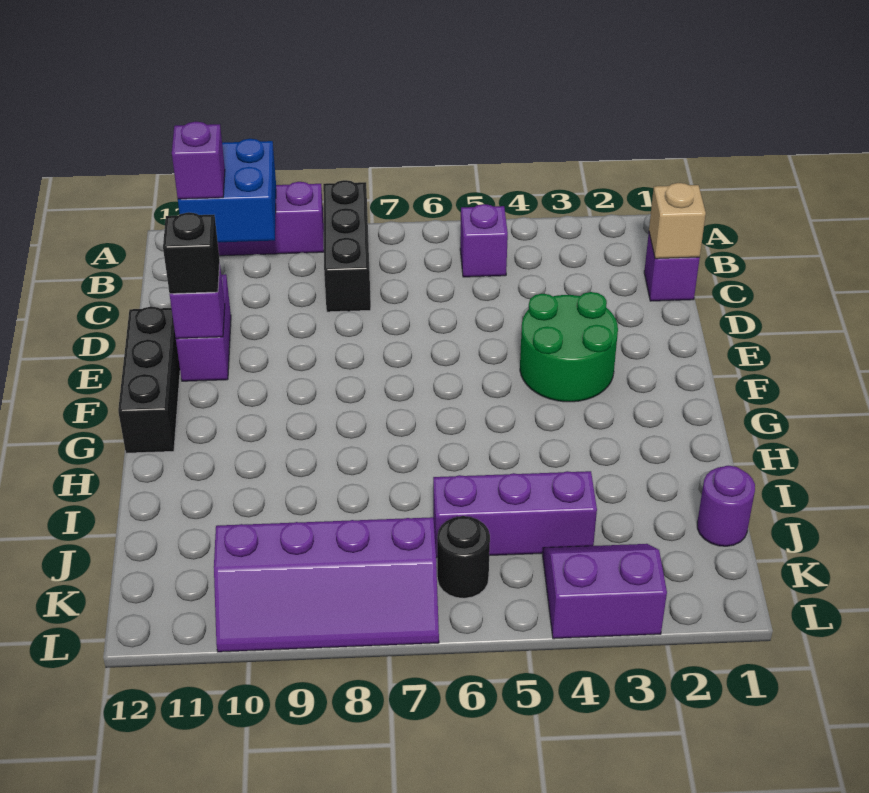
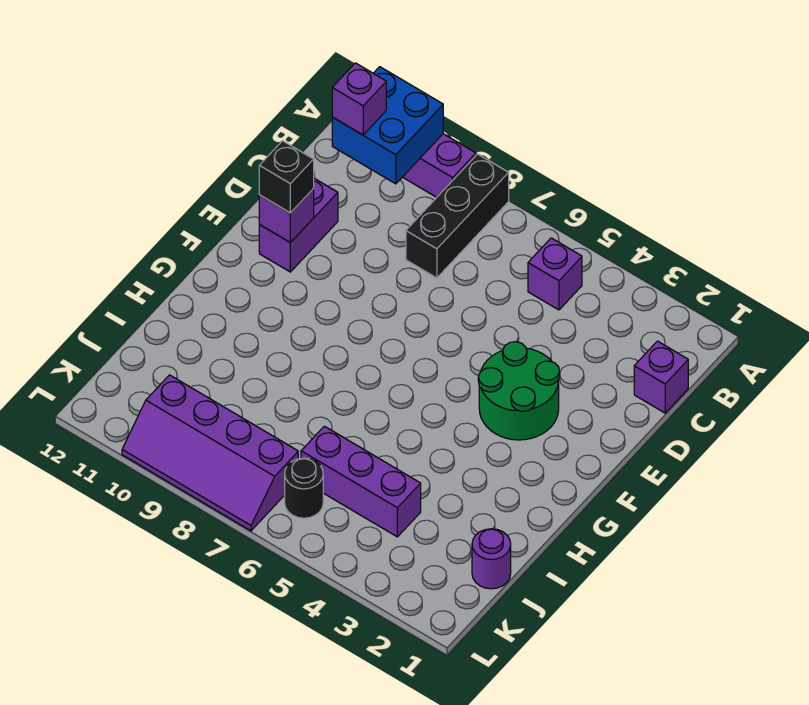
tan brick C1 level 2 -> none
black brick E12:G12 level 1 -> none
purple slope K3:L4 level 1 top L -> none

